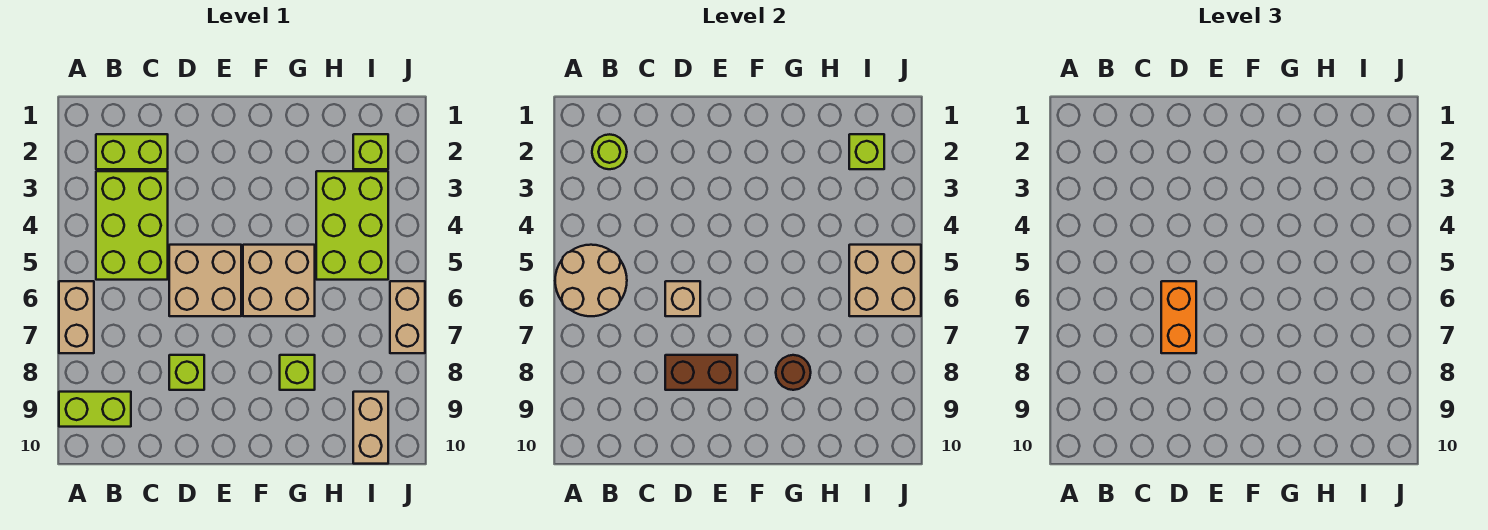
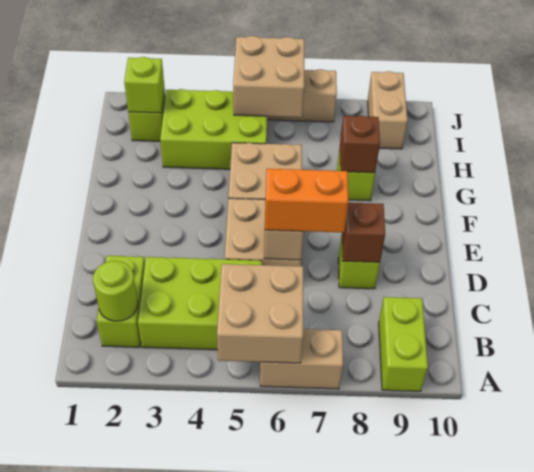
tan round brick A5:B6 level 2 -> tan brick A5:B6 level 2
brown brick D8:E8 level 2 -> brown brick D8 level 2
brown round brick G8 level 2 -> brown brick G8 level 2
tan brick I9:I10 level 1 -> tan brick I9:J9 level 1

